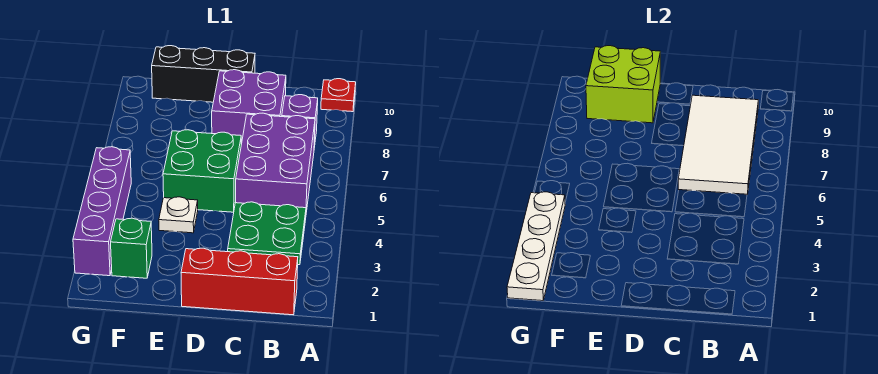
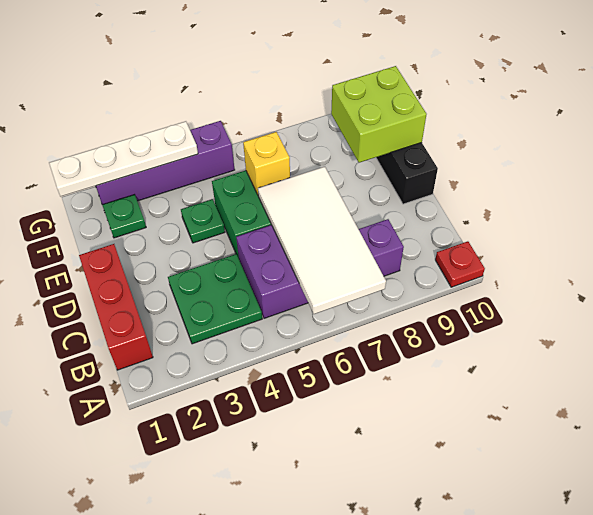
white tile B6:C9 level 2 -> white tile A6:D7 level 2
purple brick C8:D9 level 1 -> none
white plate E4 level 1 -> green plate E4 level 1
none -> yellow brick E6 level 2
green brick F2 level 1 -> green plate F2 level 1

